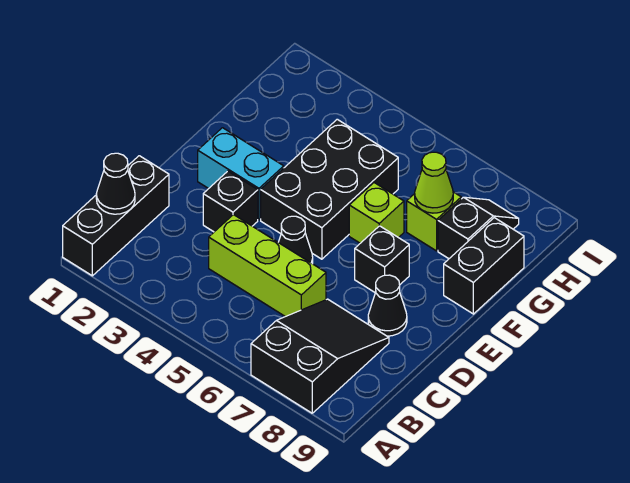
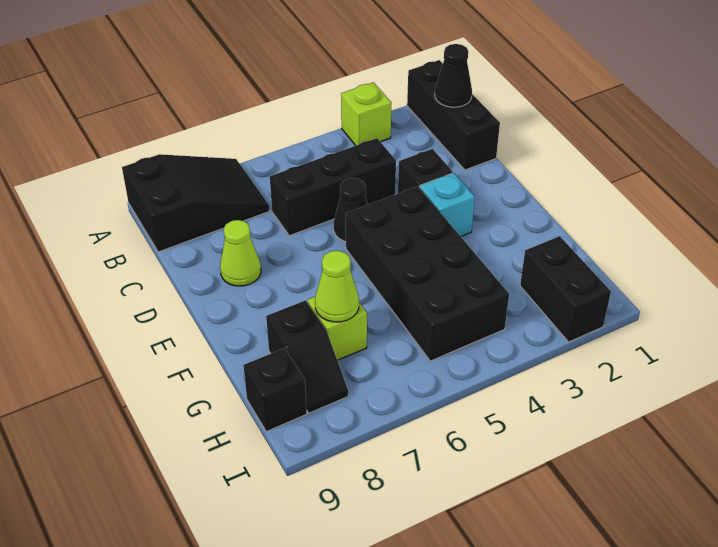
black slope A7:C8 level 1 top A -> black slope A7:B9 level 1 top 9
lime brick C4:C6 level 1 -> black brick C4:C6 level 1
black cone D8 level 1 -> lime cone D8 level 1
cyan brick E2:E3 level 1 -> cyan brick E3 level 1
black brick E4:G5 level 1 -> black brick E4:H5 level 1
black brick E7 level 1 -> black brick H9 level 1
lime brick F6 level 1 -> lime brick A3 level 1
black brick F9:G9 level 1 -> black brick H2:I2 level 1

